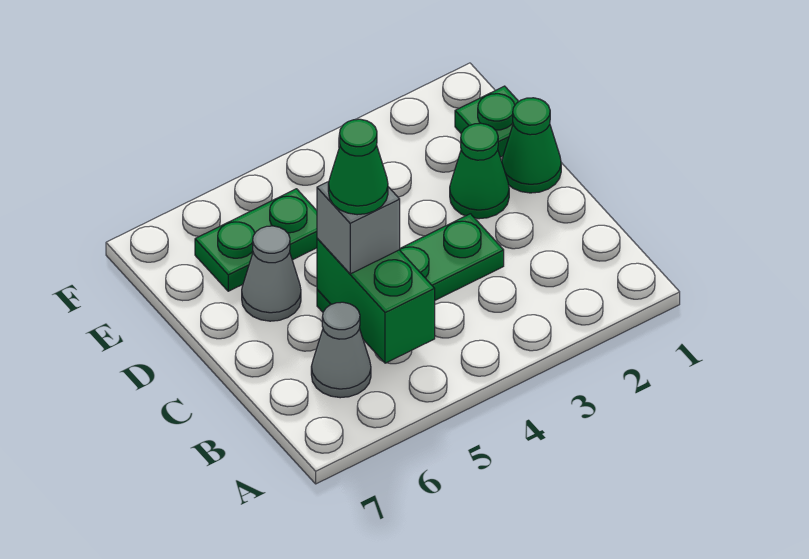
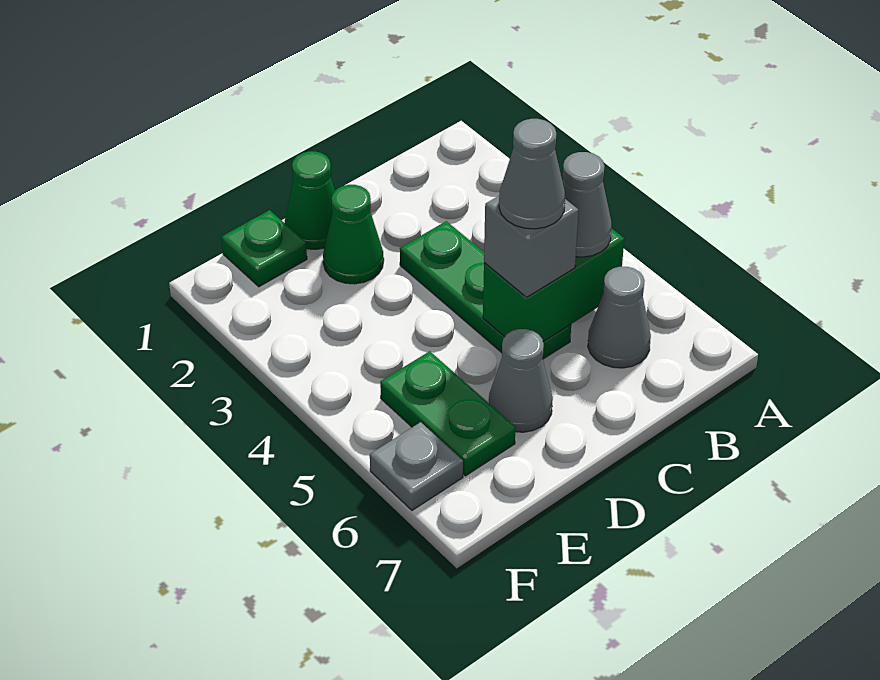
none -> grey cone B5 level 3
green cone C5 level 4 -> grey cone C5 level 4
none -> grey plate F6 level 1

